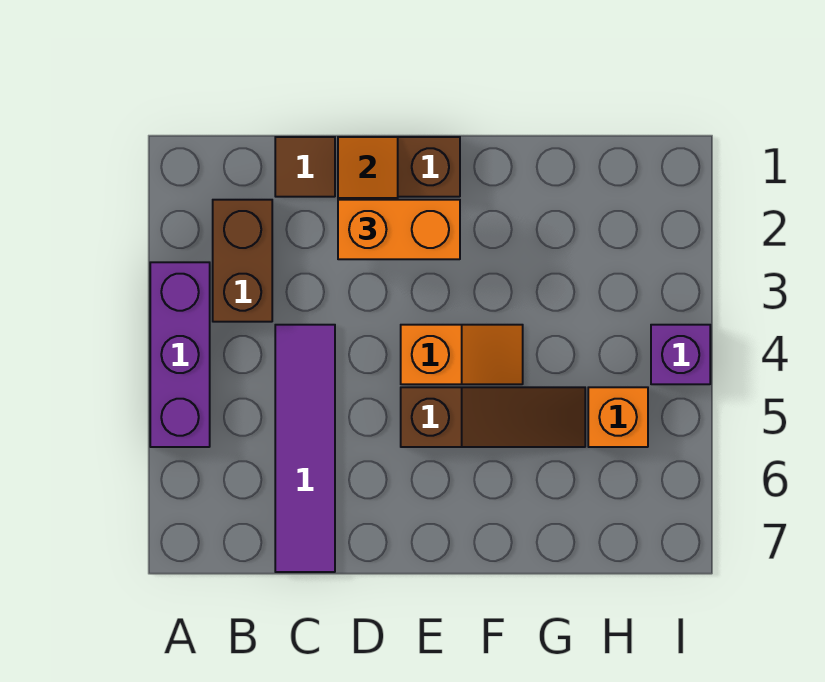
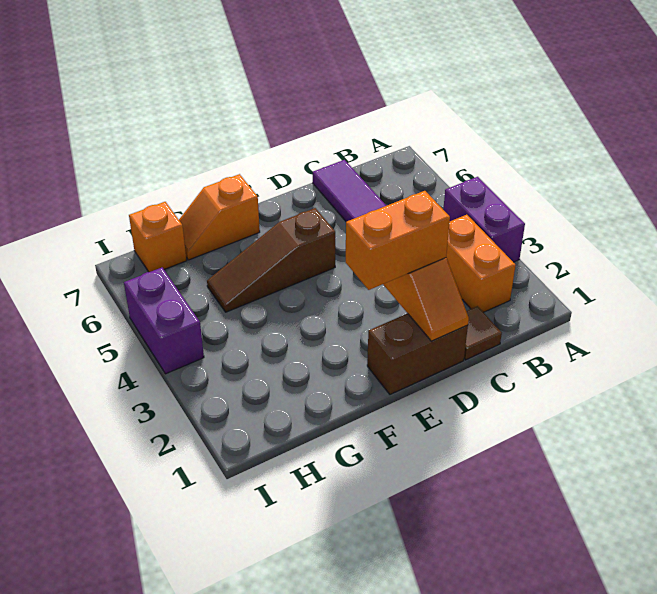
purple brick A3:A5 level 1 -> purple brick A3:A4 level 1
brown brick B2:B3 level 1 -> orange brick B2:B3 level 1
orange slope E4:F4 level 1 top E -> orange slope F7:G7 level 1 top F
orange brick H5 level 1 -> orange brick H7 level 1
purple brick I4 level 1 -> purple brick I4:I5 level 1

